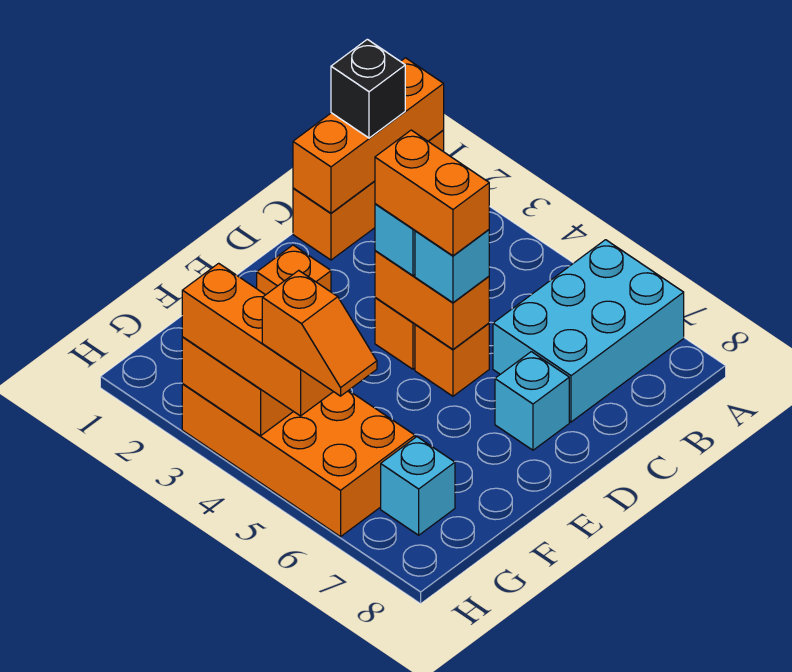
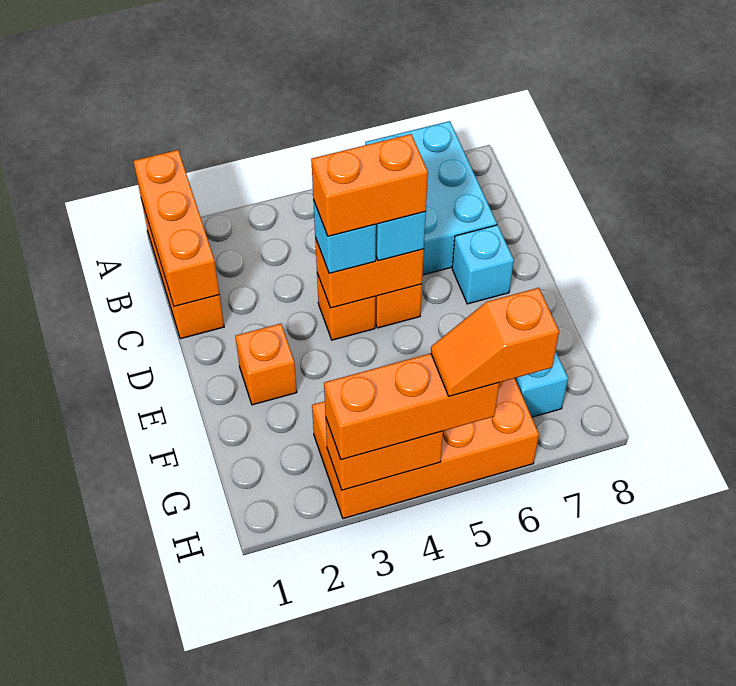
black brick B1 level 3 -> none
orange slope H5:H6 level 4 top 5 -> orange slope H5:H6 level 4 top 6

